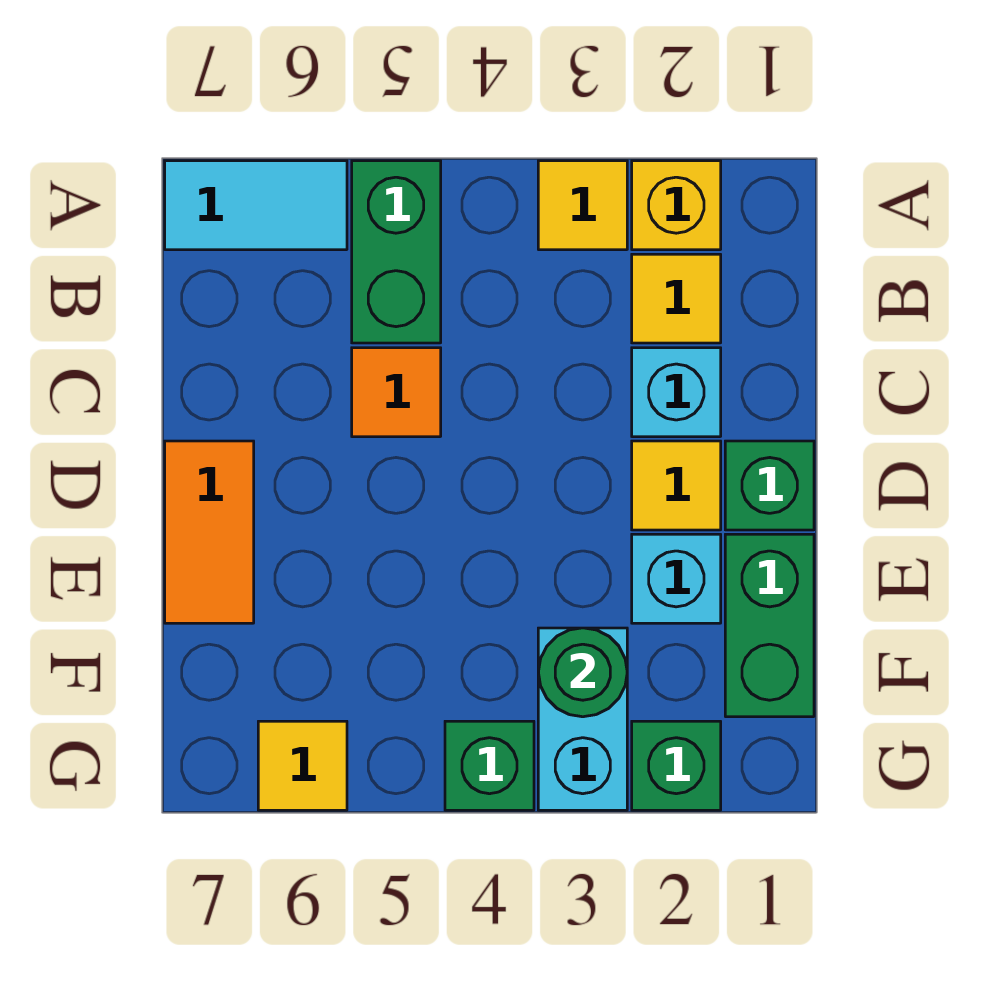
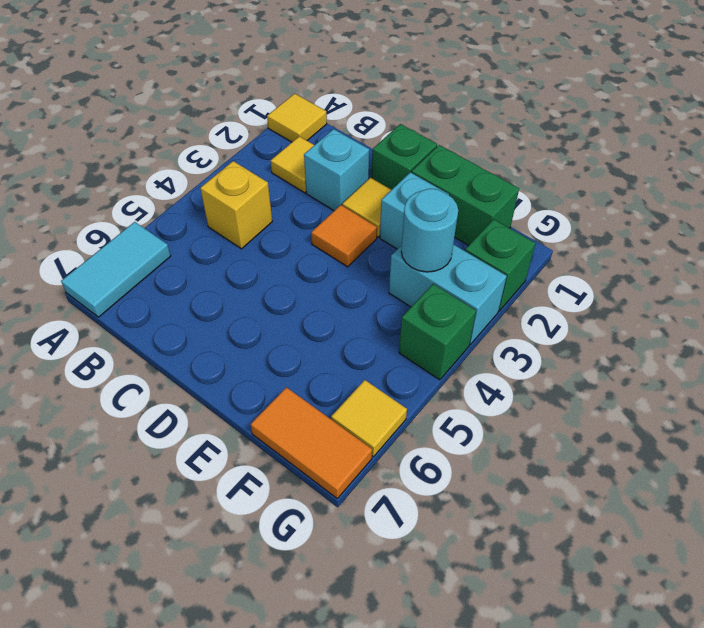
yellow brick A2 level 1 -> yellow brick B4 level 1
yellow tile A3 level 1 -> yellow tile A1 level 1
green brick A5:B5 level 1 -> none
orange tile C5 level 1 -> orange tile D3 level 1
orange tile D7:E7 level 1 -> orange tile F7:G7 level 1
green round brick F3 level 2 -> cyan round brick F3 level 2

